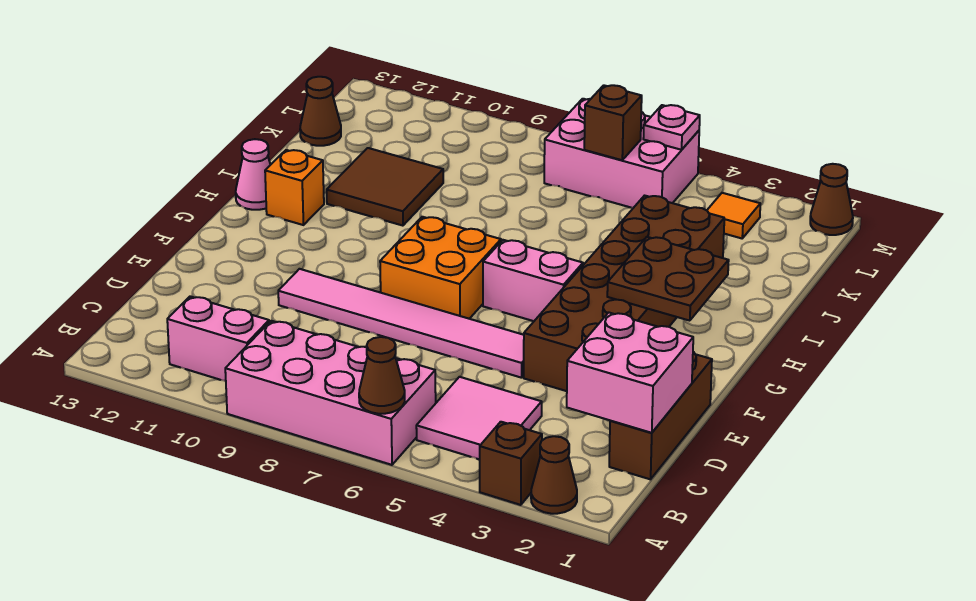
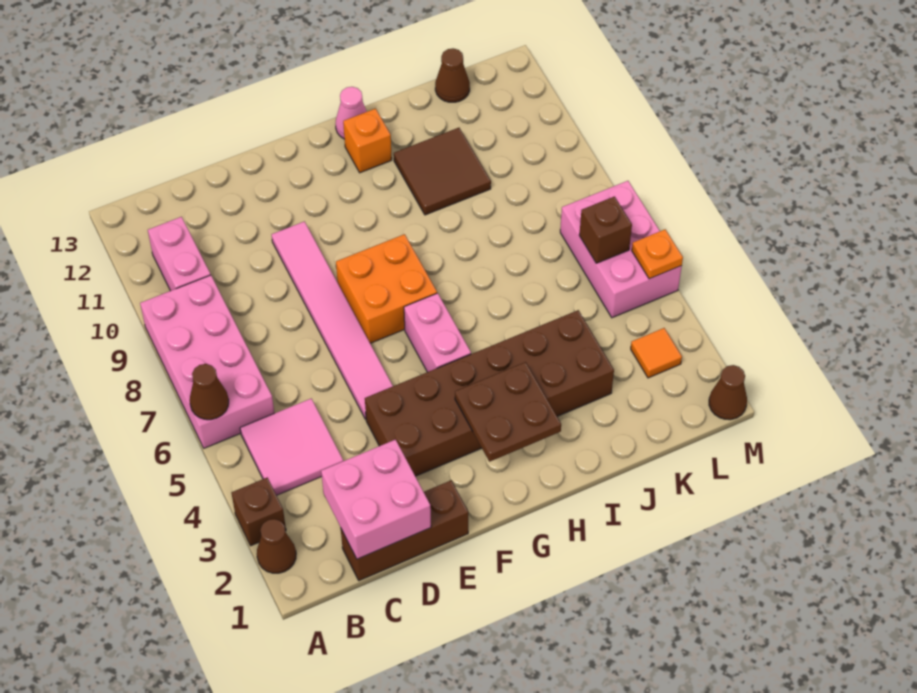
pink plate M5 level 2 -> orange plate M5 level 2

